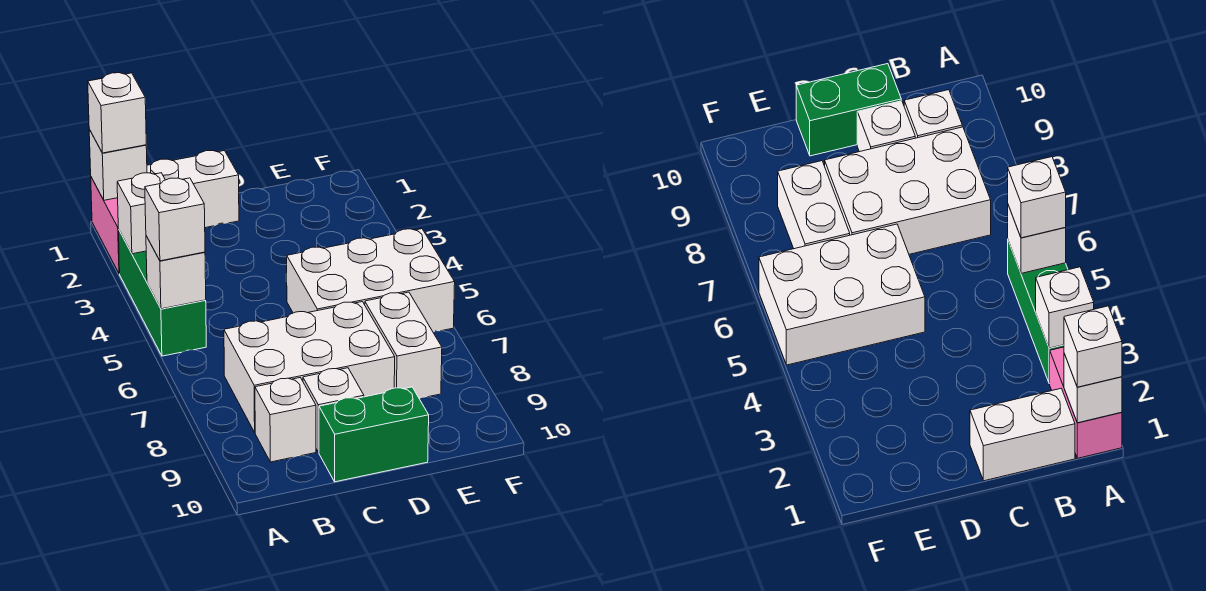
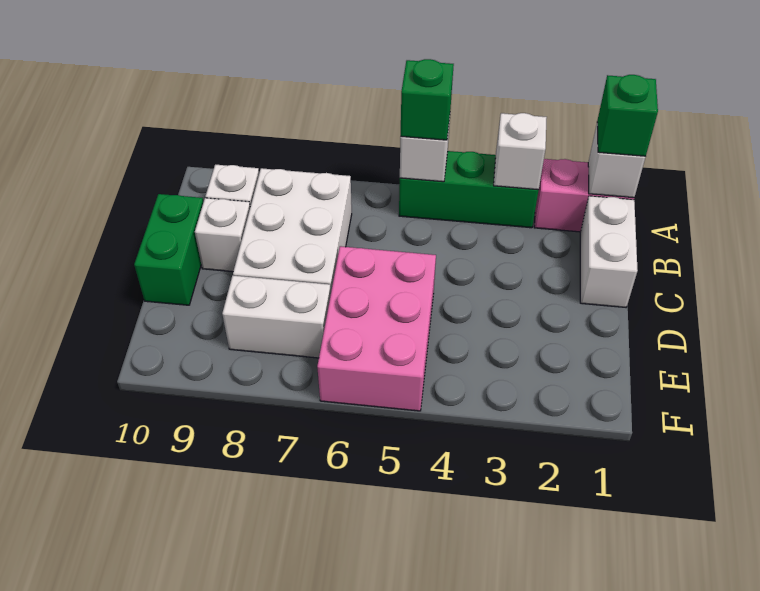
white brick A1 level 3 -> green brick A1 level 3
white brick A5 level 3 -> green brick A5 level 3
white brick D5:F6 level 1 -> pink brick D5:F6 level 1

